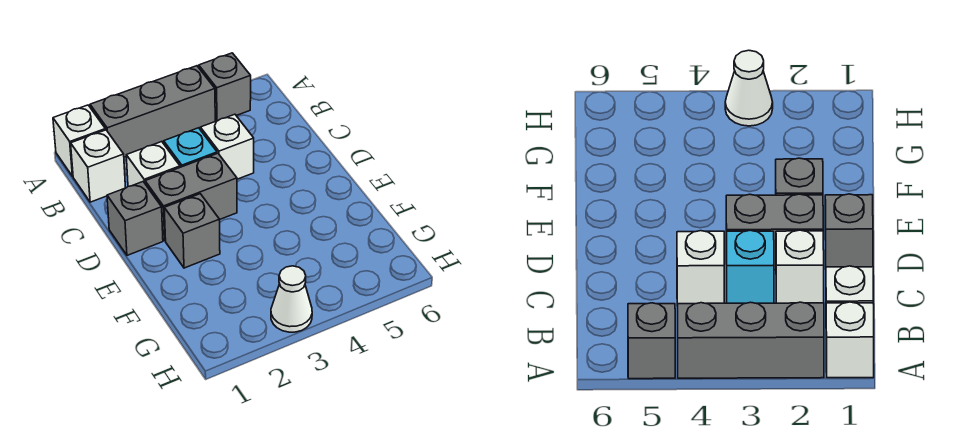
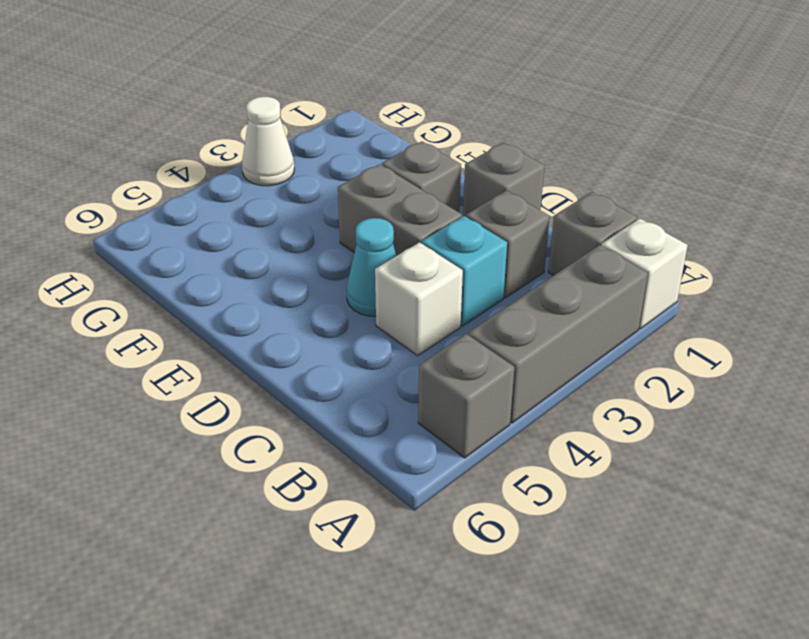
white brick B1 level 1 -> grey brick B1 level 1
white brick C2 level 1 -> grey brick C2 level 1
grey brick D2:D3 level 1 -> grey brick D3:E3 level 1
none -> cyan cone D4 level 1

